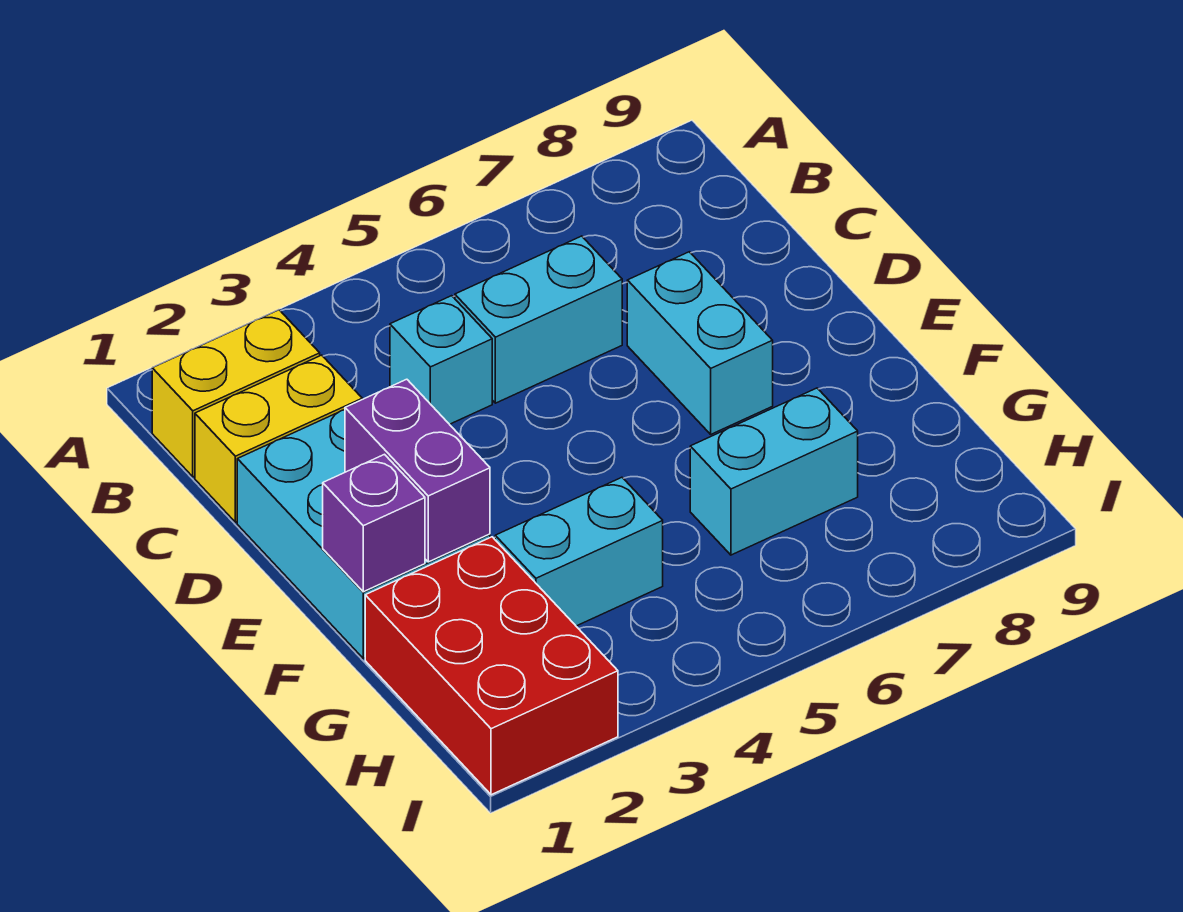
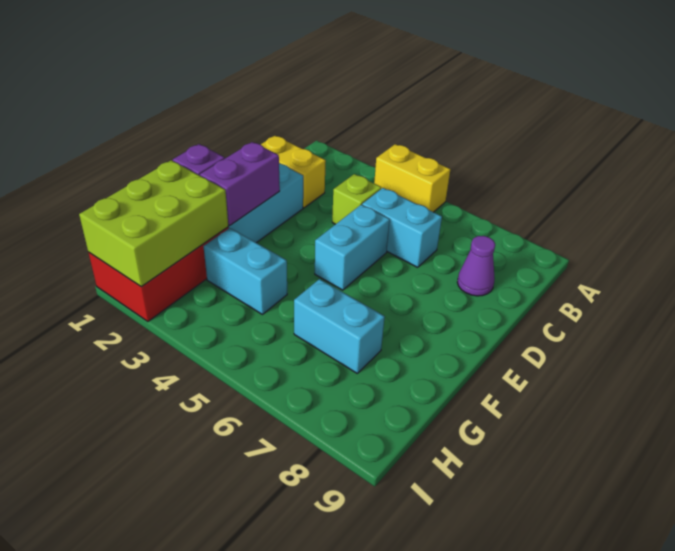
yellow brick B1:B2 level 1 -> yellow brick A4:A5 level 1
cyan brick C4 level 1 -> lime brick C4 level 1
none -> purple cone C8 level 1
cyan brick D7:E7 level 1 -> cyan brick D5:E5 level 1
none -> lime brick G1:I2 level 2

